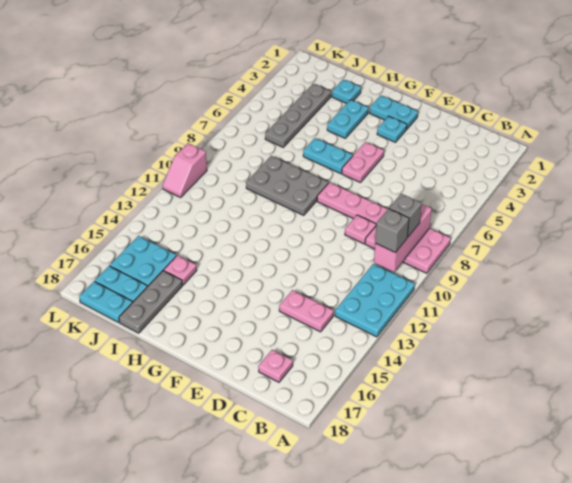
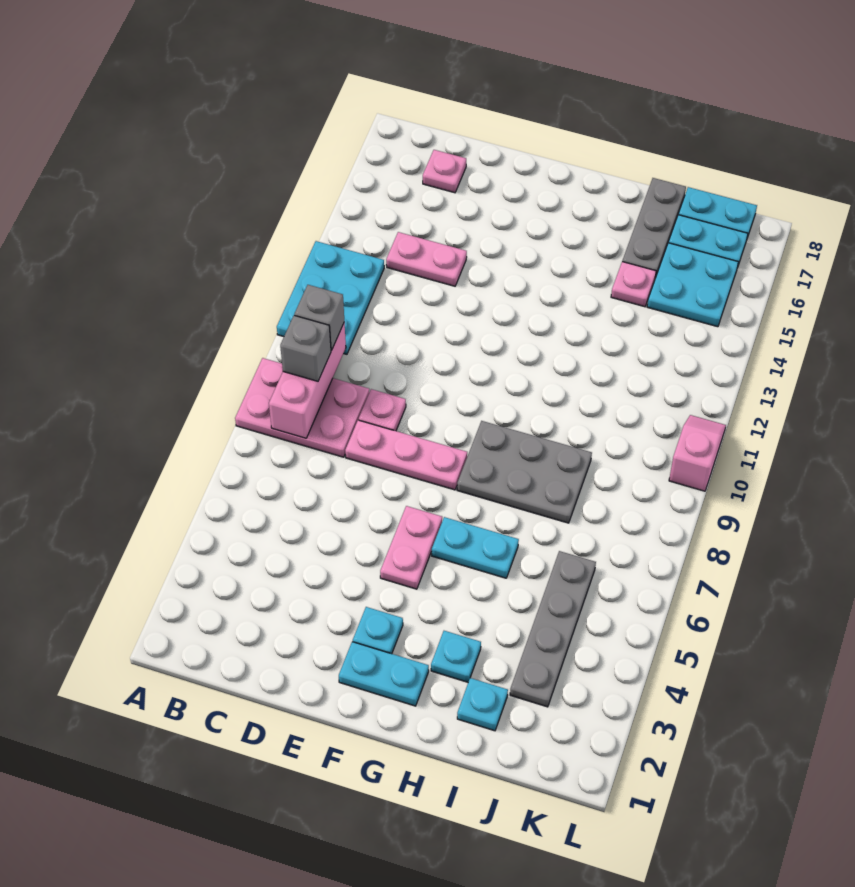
cyan plate H3:H4 level 1 -> cyan plate H3 level 1

